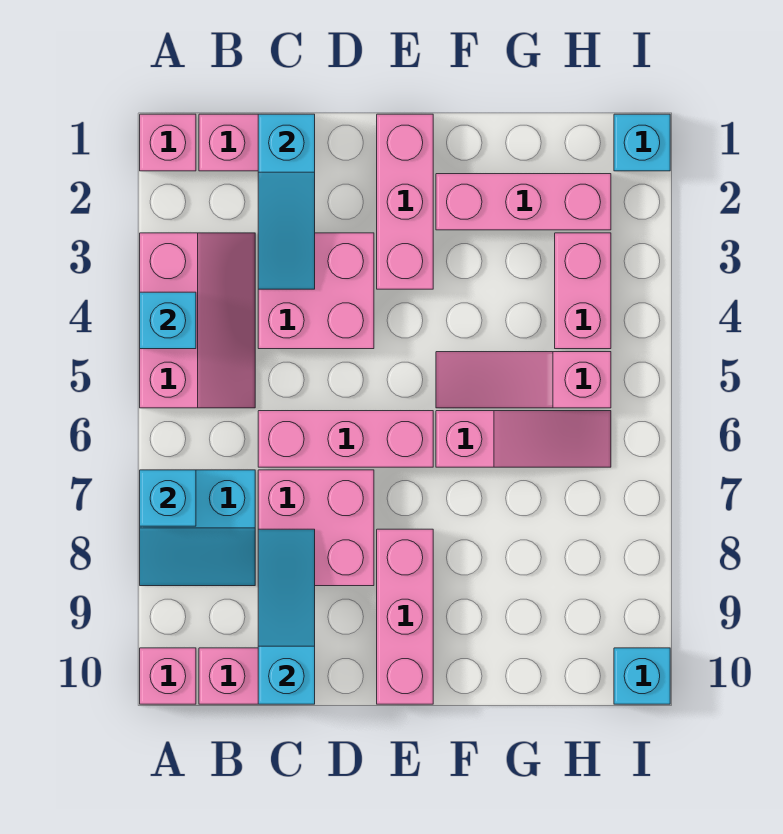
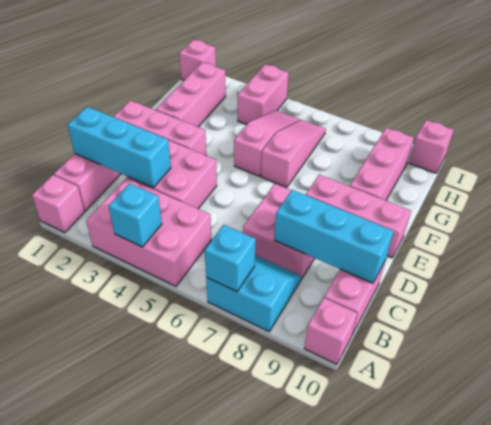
pink slope A3:B5 level 1 top A -> pink brick A3:B5 level 1
cyan slope A7:B8 level 1 top 7 -> cyan slope A7:B8 level 1 top A
cyan slope C1:C3 level 2 top 1 -> cyan brick C1:C3 level 2
pink brick C6:E6 level 1 -> pink brick F9:H9 level 1
cyan slope C8:C10 level 2 top 10 -> cyan brick C8:C10 level 2
pink slope F5:H5 level 1 top H -> pink slope F5:H5 level 1 top F
pink brick H3:H4 level 1 -> pink brick H4:I4 level 1
cyan brick I1 level 1 -> pink brick I1 level 1
cyan brick I10 level 1 -> pink brick I10 level 1

